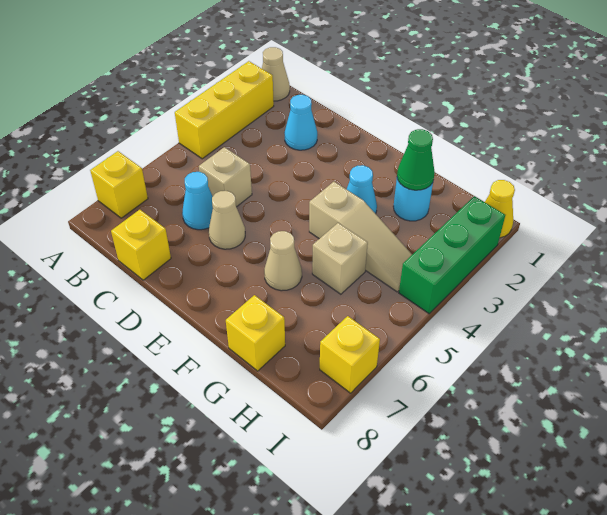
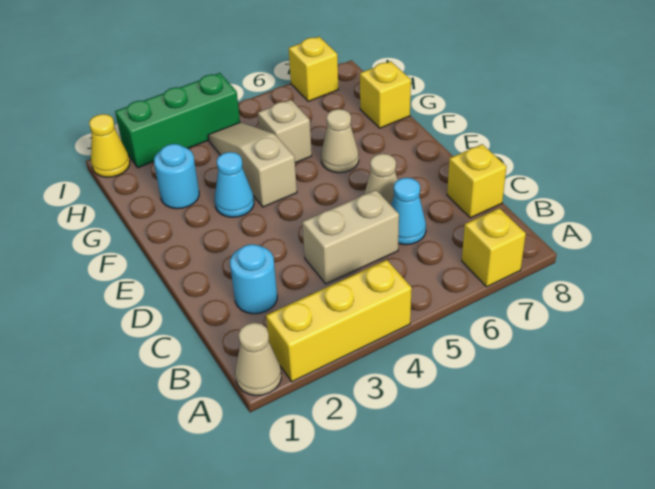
cyan cone C2 level 1 -> cyan round brick C2 level 1
tan brick C5 level 1 -> tan brick C4:C5 level 1
green cone G2 level 2 -> none

